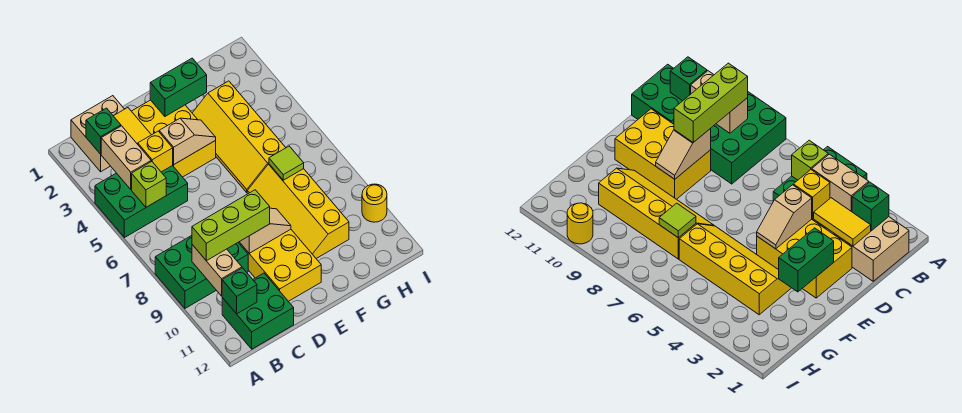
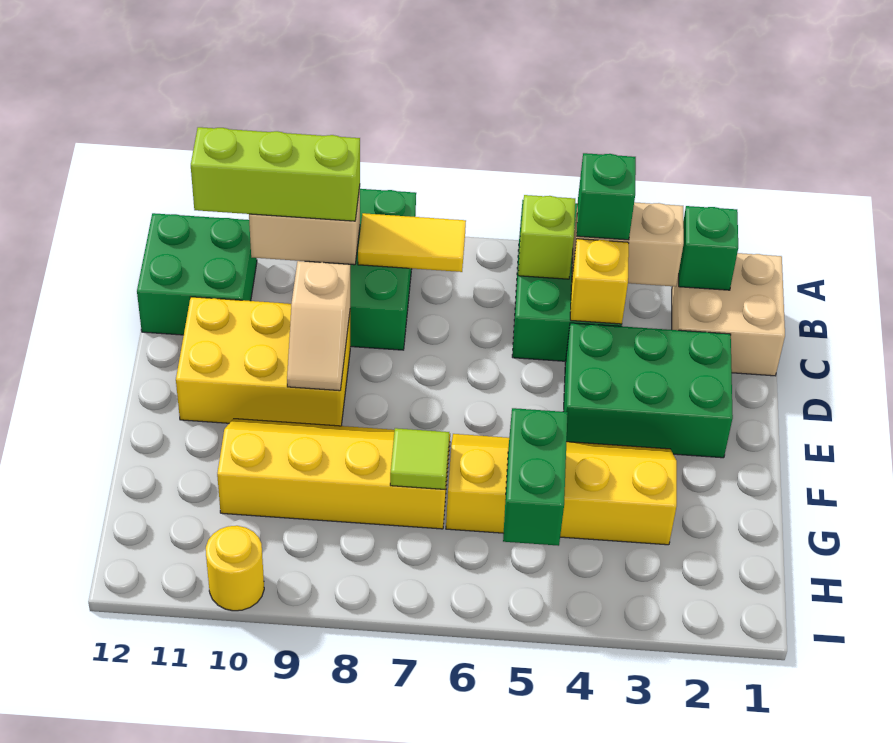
lime brick B9:D9 level 3 -> lime brick B9:B11 level 3
green brick B11 level 2 -> green brick B4 level 3
yellow tile C2:C3 level 2 -> yellow tile B7:B8 level 2
yellow brick D2:E4 level 1 -> green brick D2:E4 level 1
tan slope D4:E4 level 2 top D -> none
green brick E2:F2 level 2 -> green brick G5:H5 level 2

